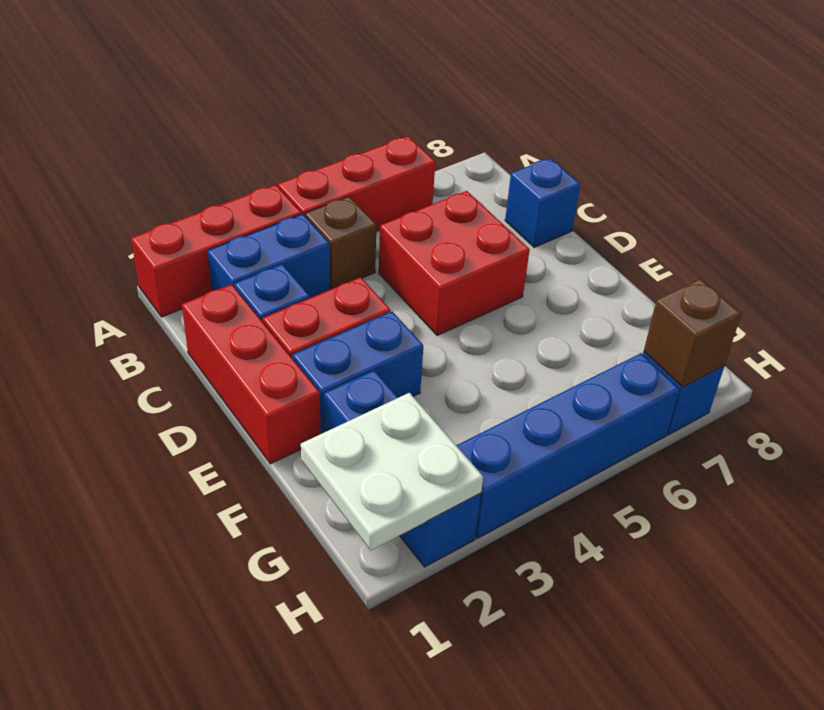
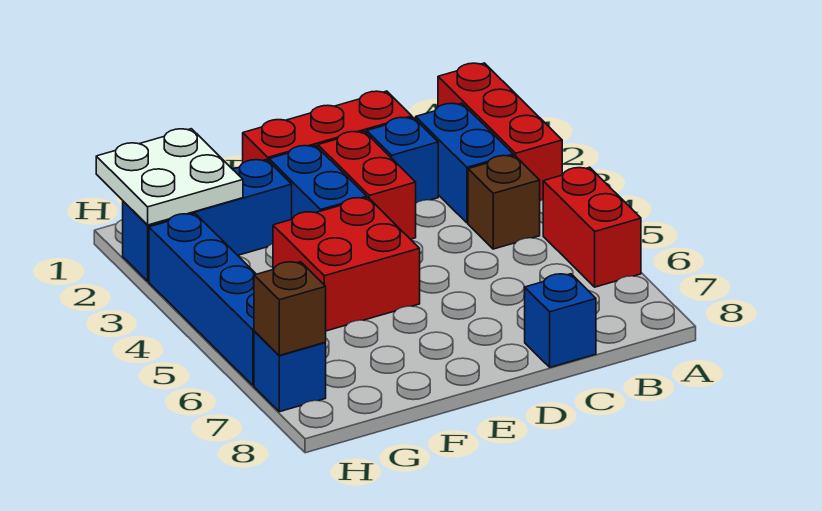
red brick A4:A6 level 1 -> red brick A5:A6 level 1
red brick C5:D6 level 1 -> red brick E4:F5 level 1

